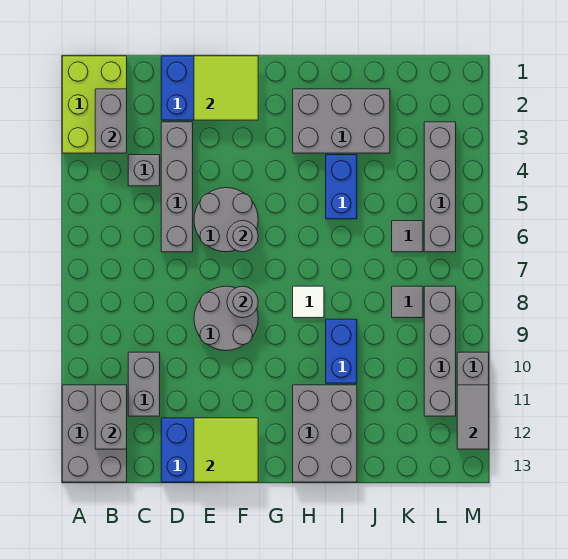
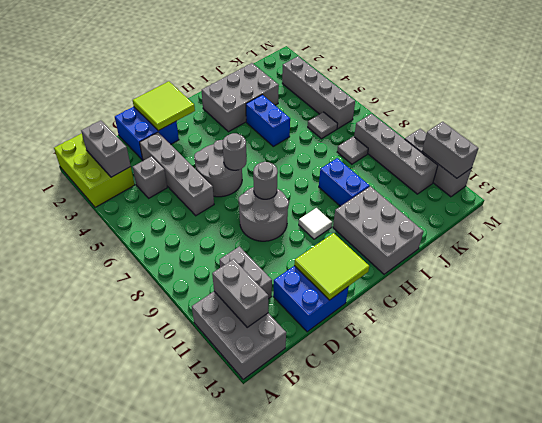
white tile H8 level 1 -> white tile G10 level 1
grey tile M11:M12 level 2 -> grey brick M11:M12 level 2

